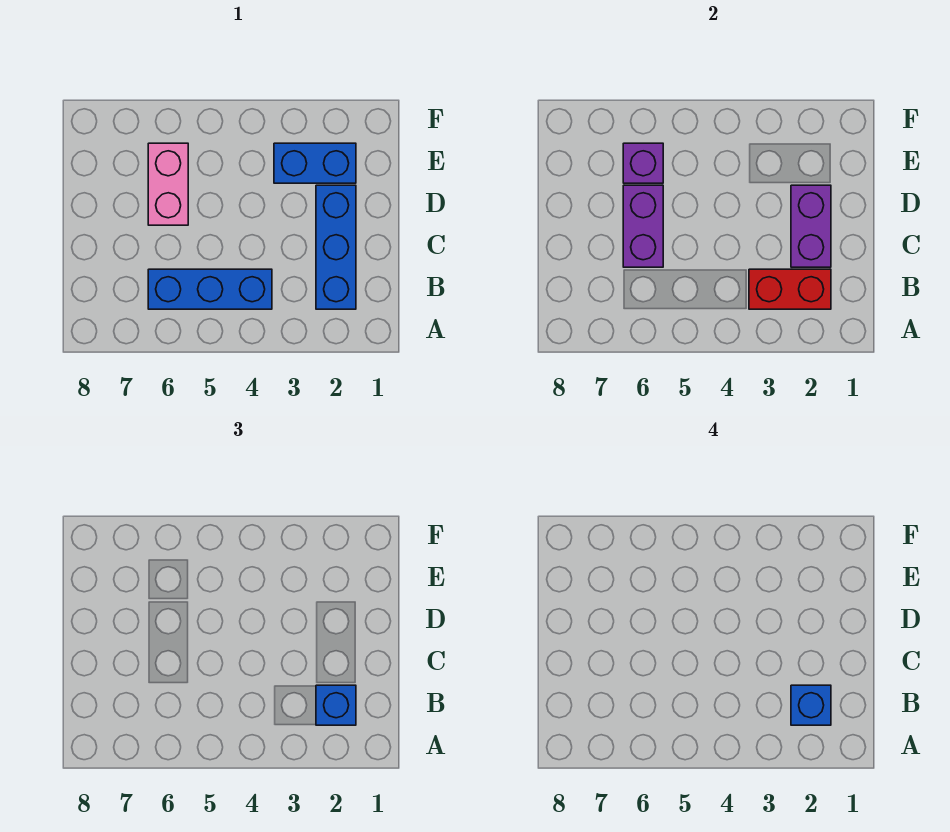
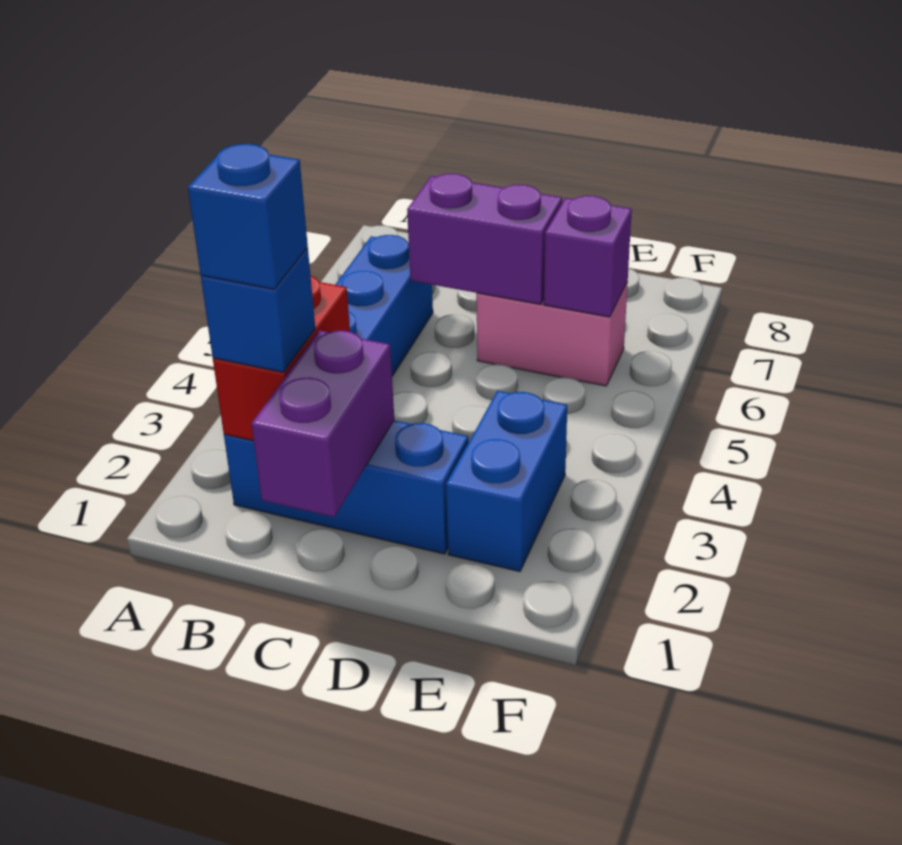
purple brick C2:D2 level 2 -> purple brick C1:C2 level 2

